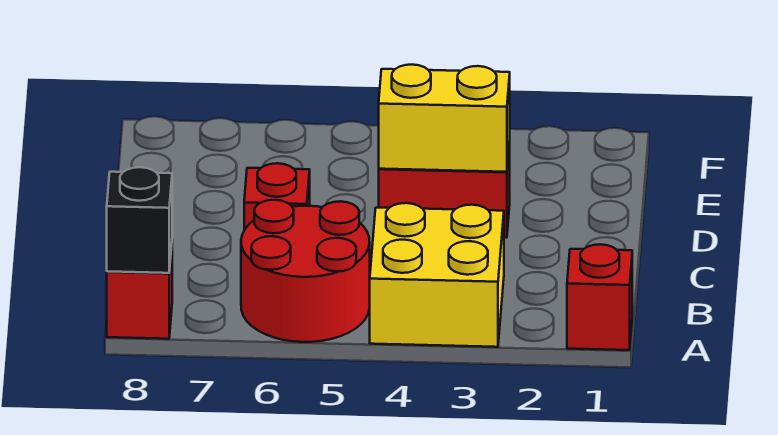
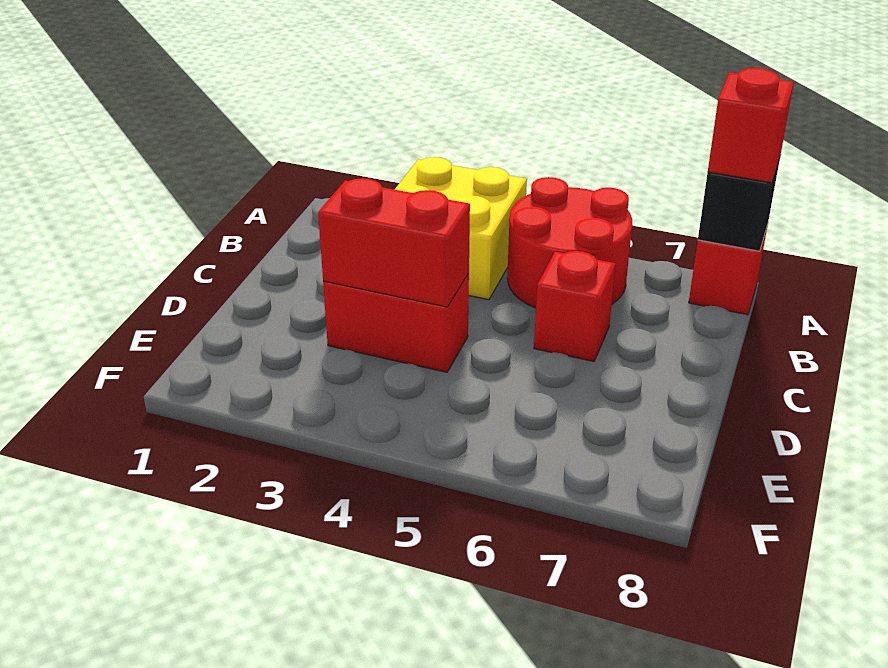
red brick A1 level 1 -> red brick A8 level 3
yellow brick D3:D4 level 2 -> red brick D3:D4 level 2

